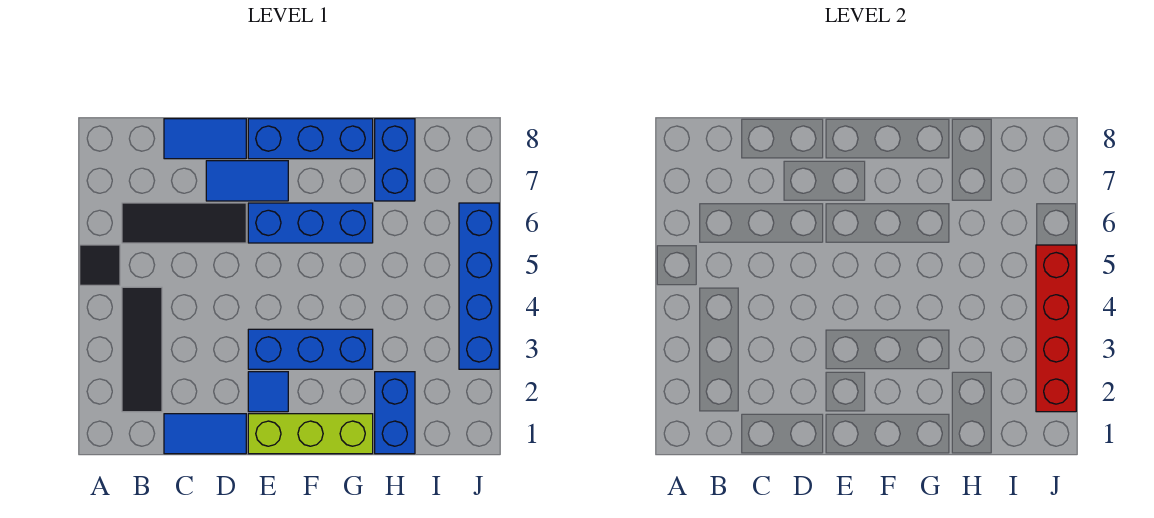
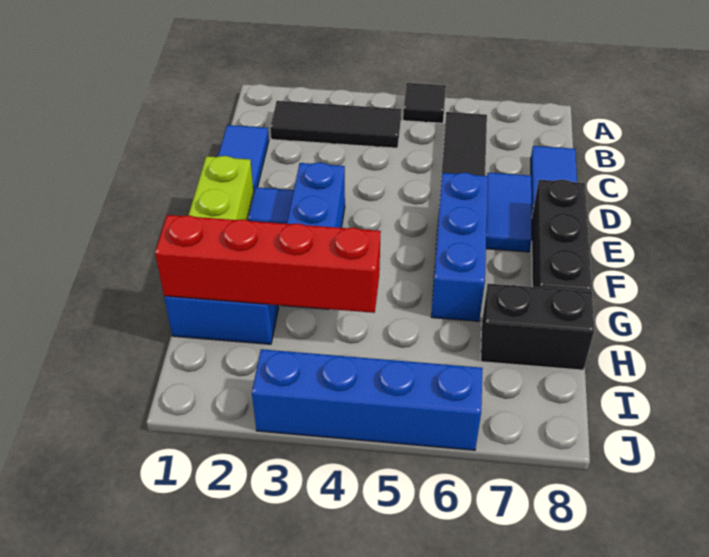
blue brick E8:G8 level 1 -> black brick E8:G8 level 1
blue brick H7:H8 level 1 -> black brick H7:H8 level 1
red brick J2:J5 level 2 -> red brick H1:H4 level 2

